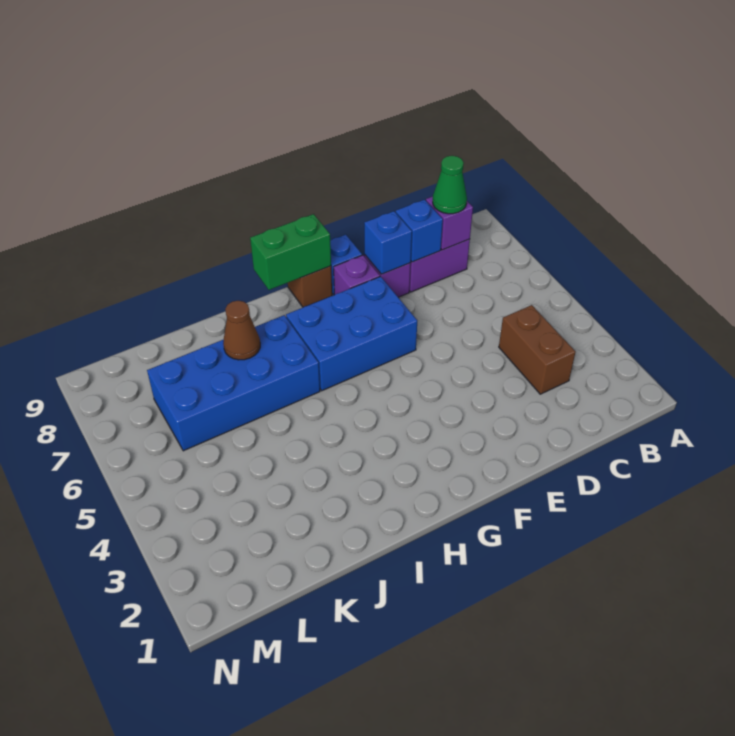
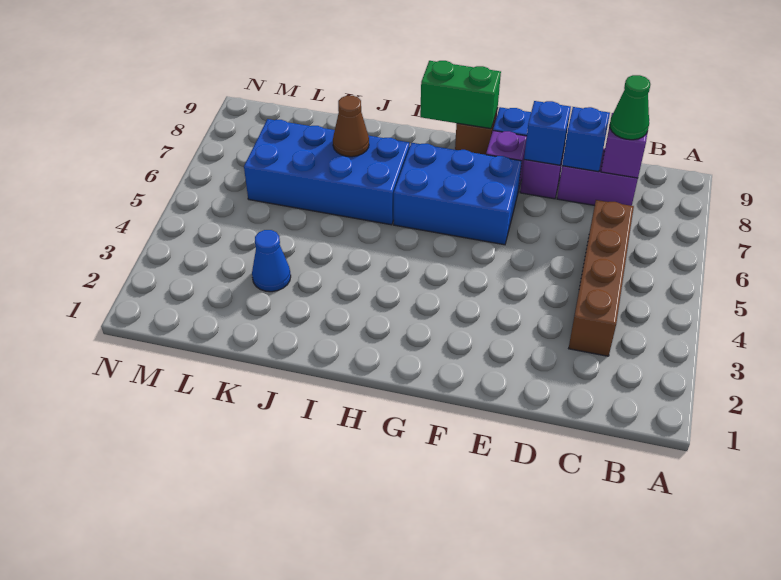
brown brick C3:C4 level 1 -> brown brick C3:C6 level 1
none -> blue cone K3 level 1

